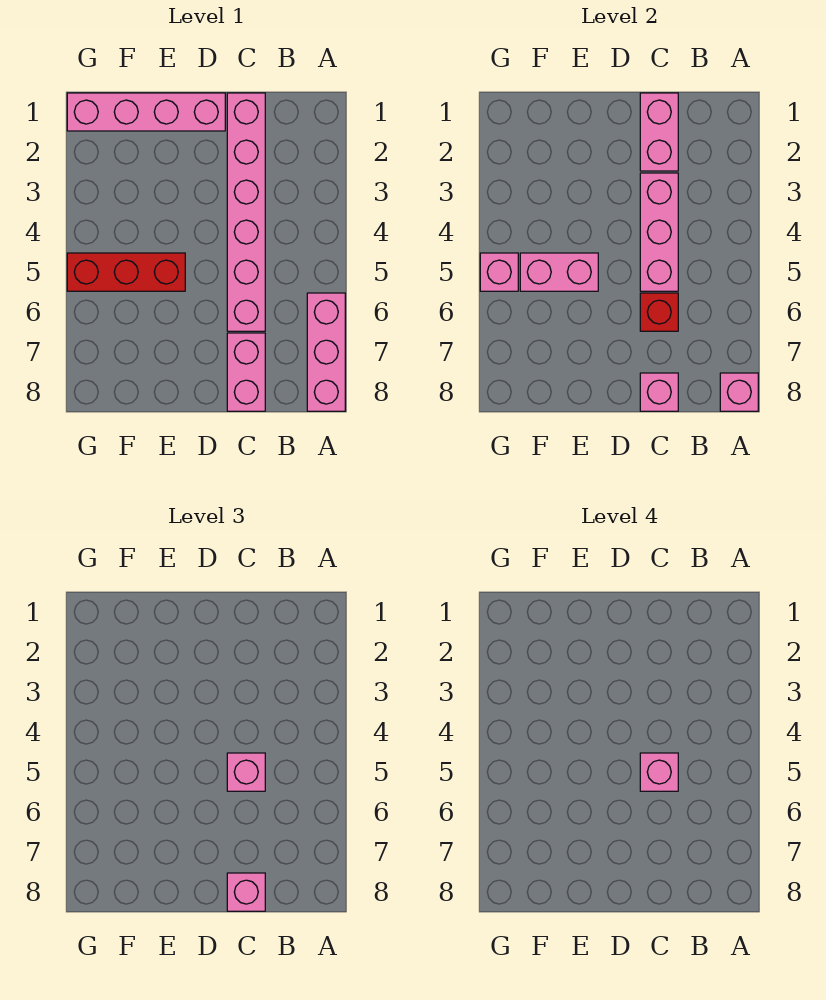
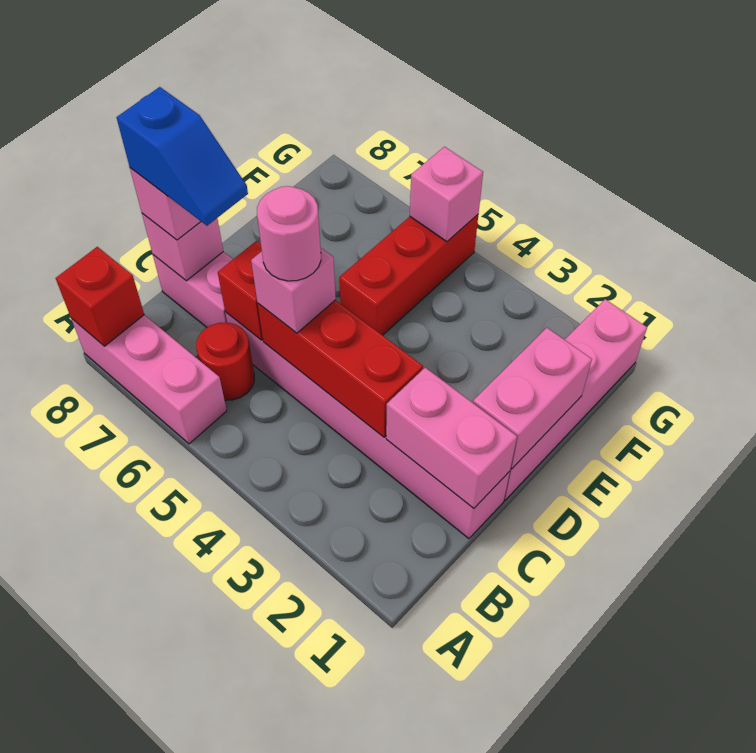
pink brick A8 level 2 -> red brick A8 level 2
none -> red round brick B6 level 1
pink brick C3:C5 level 2 -> red brick C3:C5 level 2
pink brick C5 level 4 -> pink round brick C5 level 4
none -> blue slope C7:C8 level 4 top 8
pink brick E5:F5 level 2 -> pink brick D1:E1 level 2

